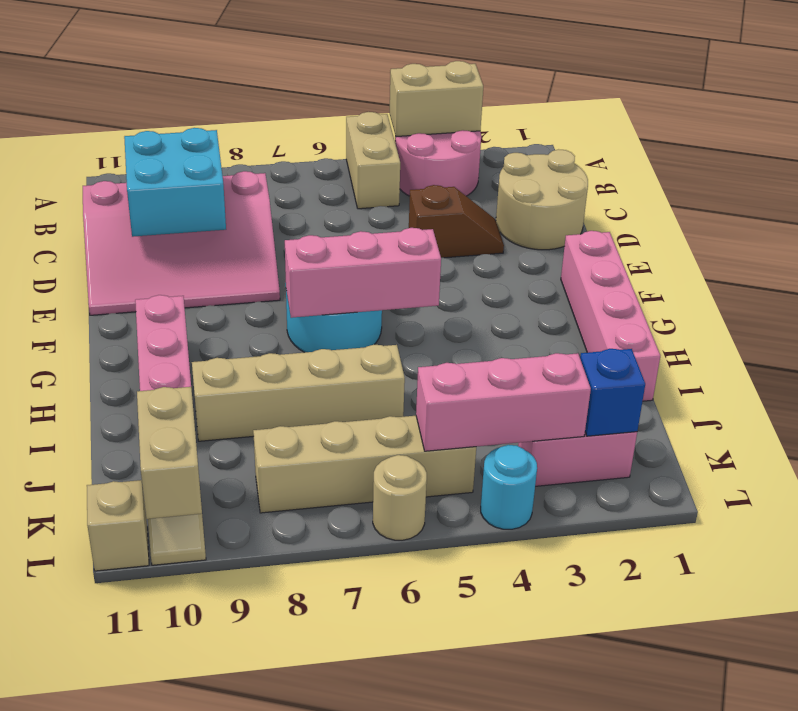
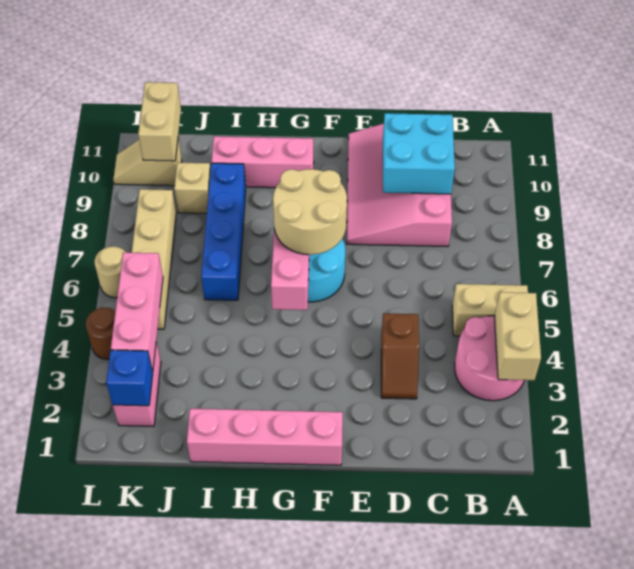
tan round brick C1:D2 level 1 -> tan round brick F6:G7 level 3
tan brick I6:I9 level 1 -> blue brick I6:I9 level 1
tan brick K10:L10 level 2 -> tan brick K10:K11 level 2
cyan round brick L4 level 1 -> brown round brick L4 level 1
tan brick L11 level 1 -> tan brick J9 level 1

